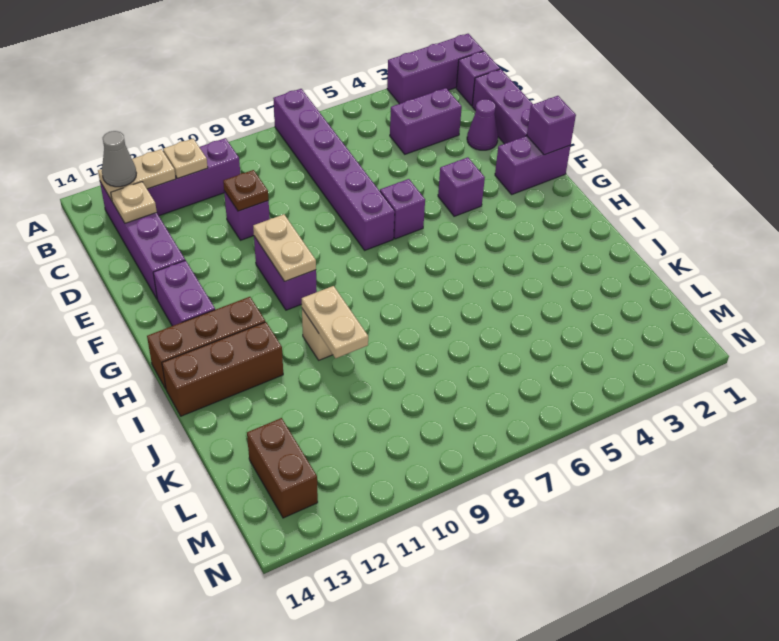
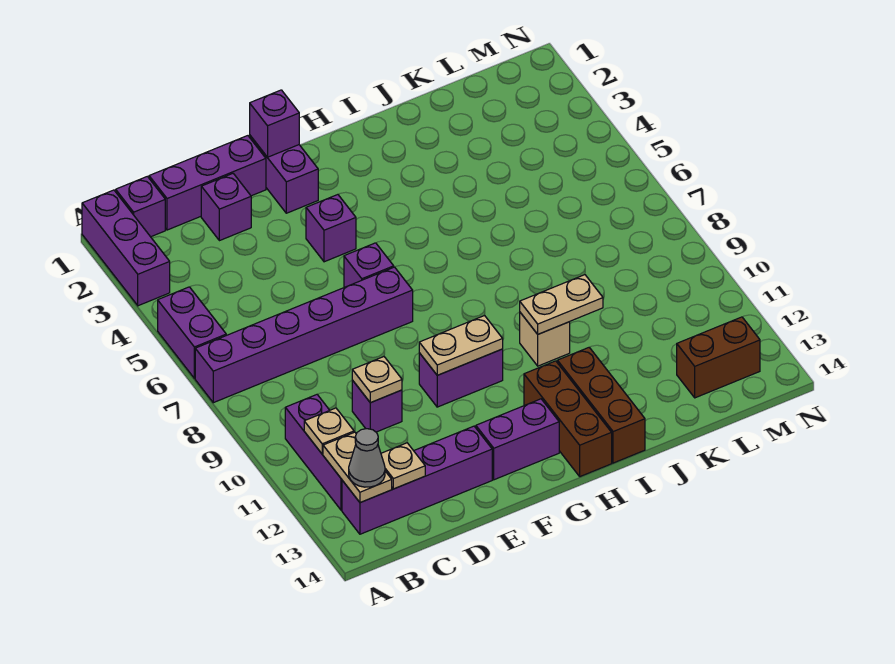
purple brick C3:C4 level 1 -> purple brick A5:A6 level 1
purple cone D2 level 1 -> purple brick D2 level 1
brown plate D10 level 2 -> tan plate D10 level 2

